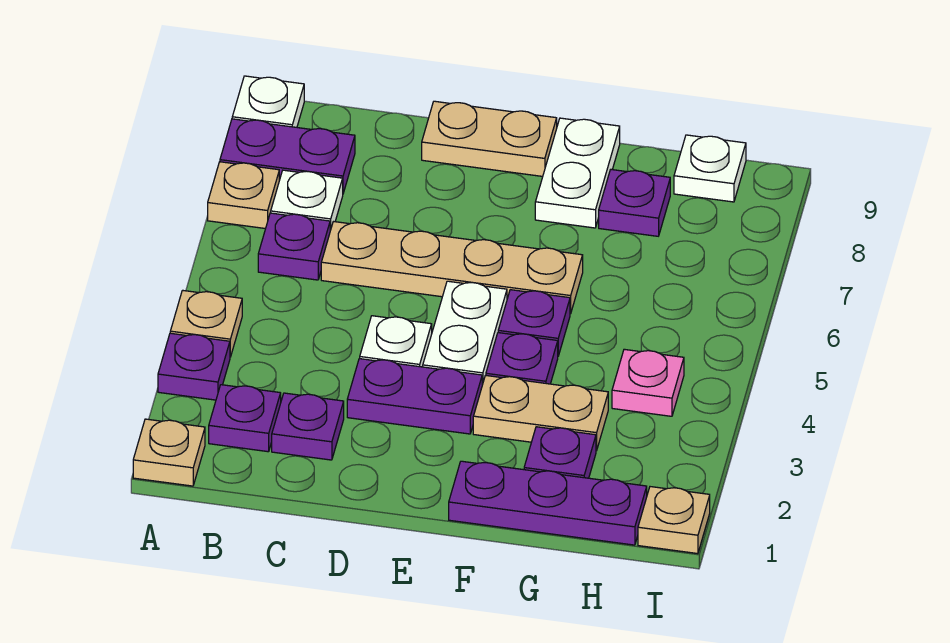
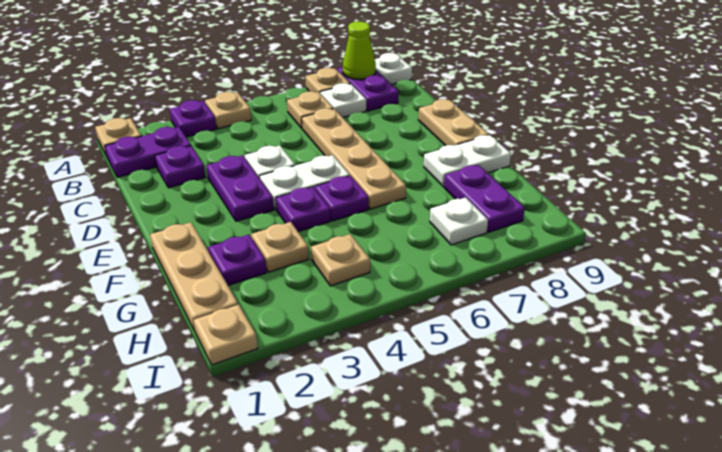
none -> lime cone A8 level 2
purple plate B2 level 1 -> purple plate B1:B2 level 1
purple plate B6 level 1 -> tan plate B6 level 1
purple plate F1:H1 level 1 -> tan plate F1:H1 level 1
tan plate F3:G3 level 1 -> tan plate G3 level 1
purple plate G8 level 1 -> purple plate G8:H8 level 1
pink plate H4 level 1 -> tan plate H4 level 1
white plate H9 level 1 -> white plate H7 level 1

